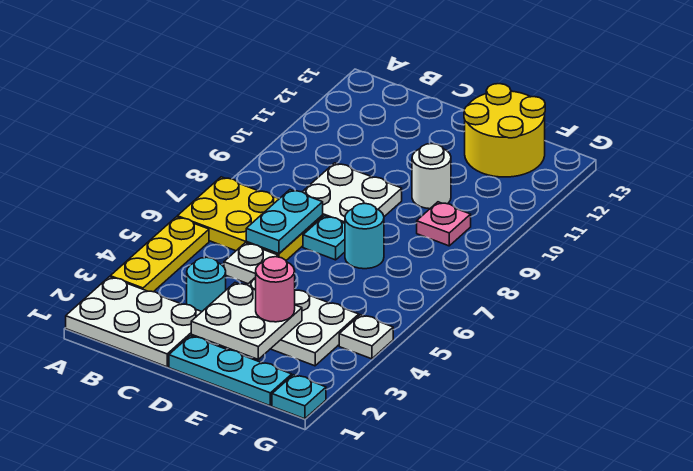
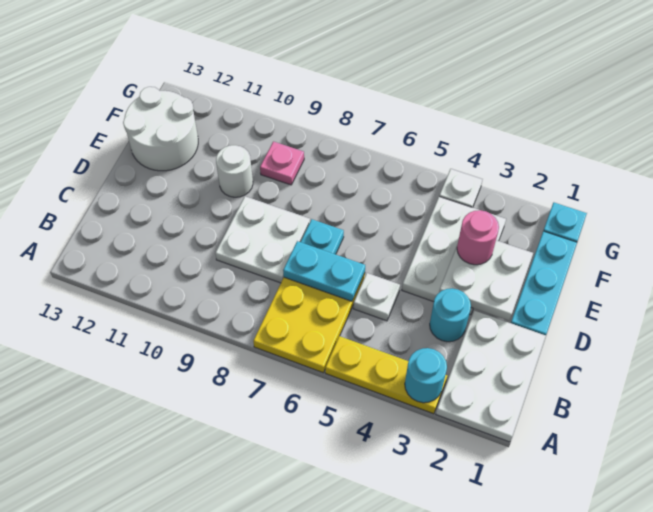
cyan round brick E7 level 1 -> cyan round brick A3 level 2
yellow round brick E12:F13 level 1 -> white round brick E12:F13 level 1

